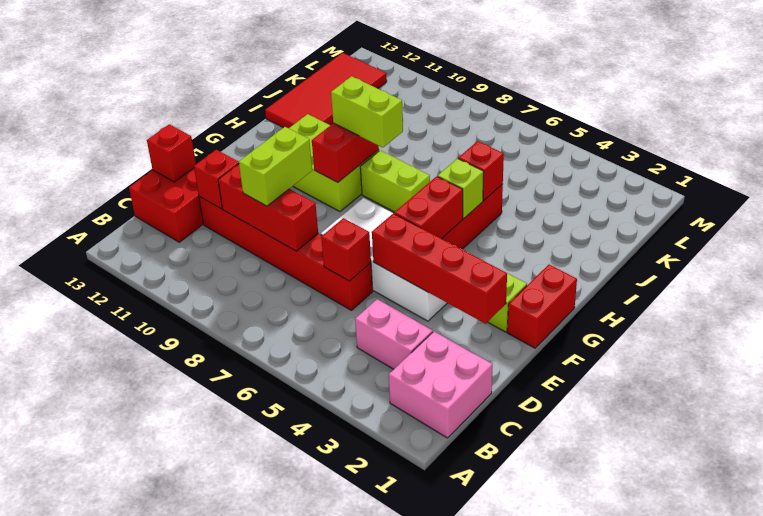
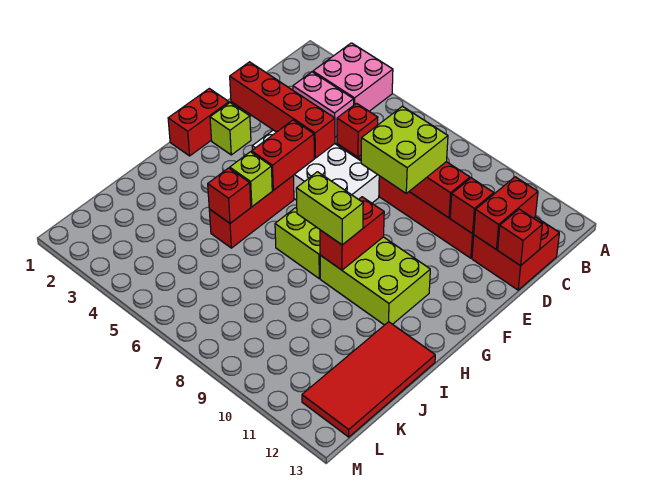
pink brick B1:C2 level 1 -> pink brick A3:B4 level 1
none -> red brick C12:D12 level 2
lime brick D9:E9 level 3 -> lime brick D8:E9 level 3

